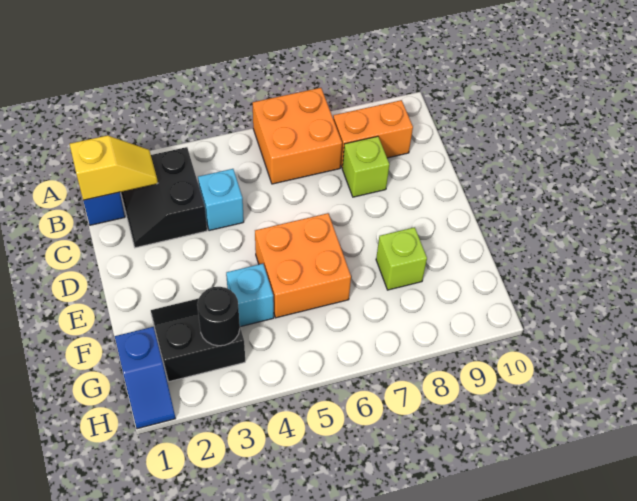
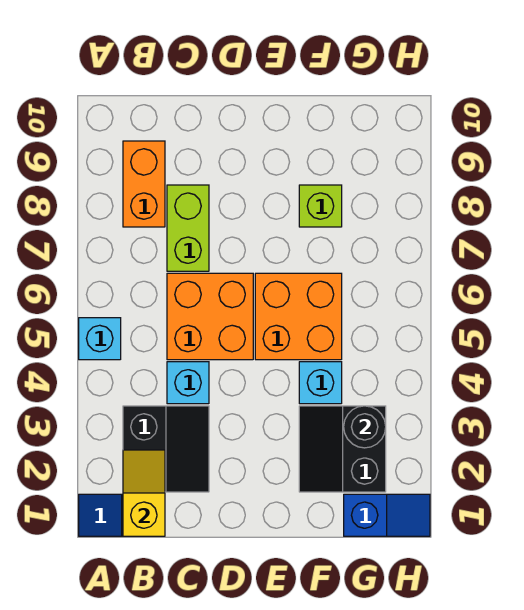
none -> cyan brick A5 level 1
orange brick A6:B7 level 1 -> orange brick C5:D6 level 1
black slope B2:C3 level 1 top 3 -> black slope B2:C3 level 1 top B
lime brick C8 level 1 -> lime brick C7:C8 level 1

